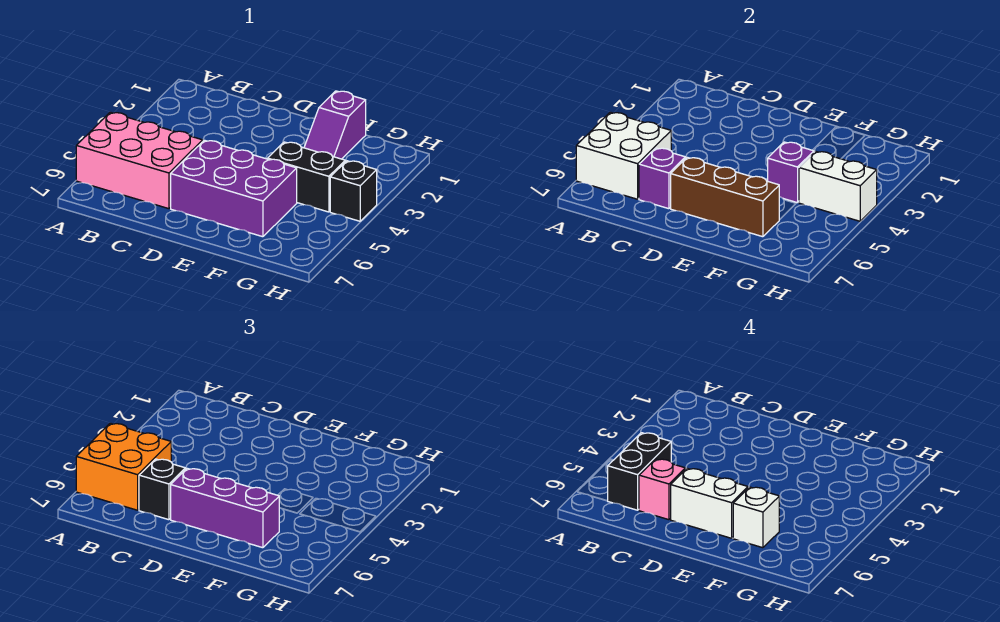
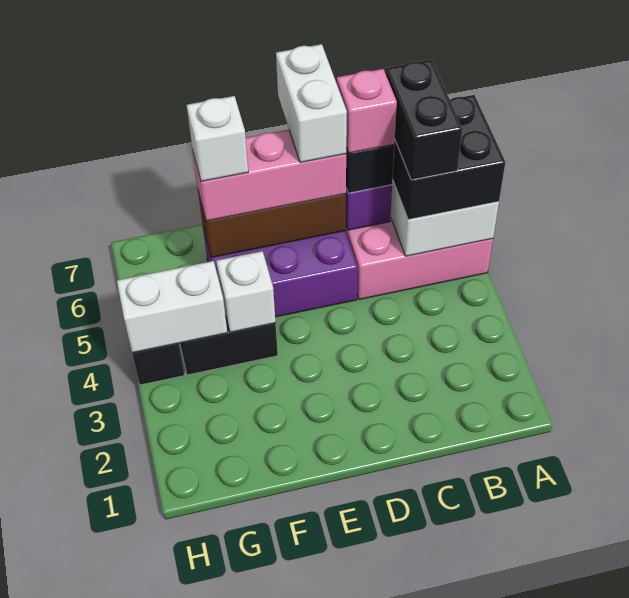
orange brick A5:B6 level 3 -> black brick A5:B6 level 3
purple brick D6:F6 level 3 -> pink brick D6:F6 level 3
white brick D6:E6 level 4 -> white brick D6:D7 level 4
purple slope F1:F2 level 1 top 1 -> none
purple brick F4 level 2 -> white brick F4 level 2

